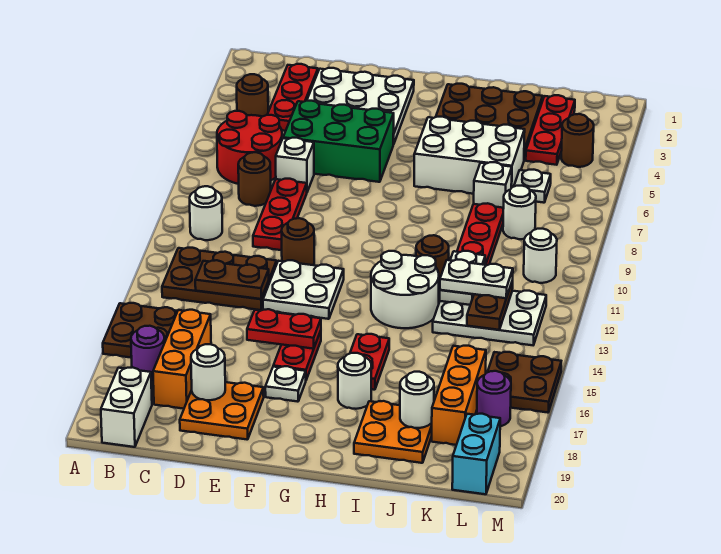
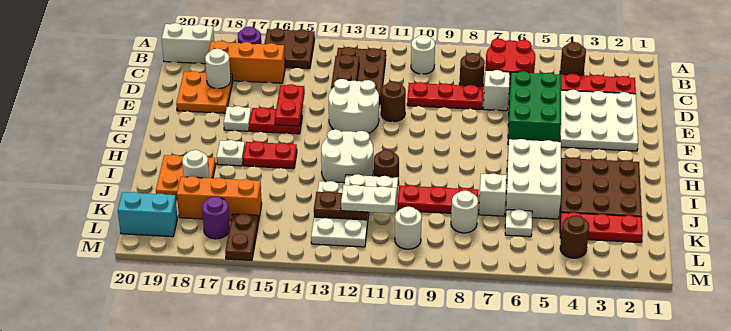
white plate E12:F13 level 1 -> white round brick E12:F13 level 1
white round brick H17 level 1 -> white plate H17 level 1
white plate J12:K12 level 3 -> white plate K11:K12 level 3
brown plate L15:M16 level 1 -> brown plate L16:M16 level 1

